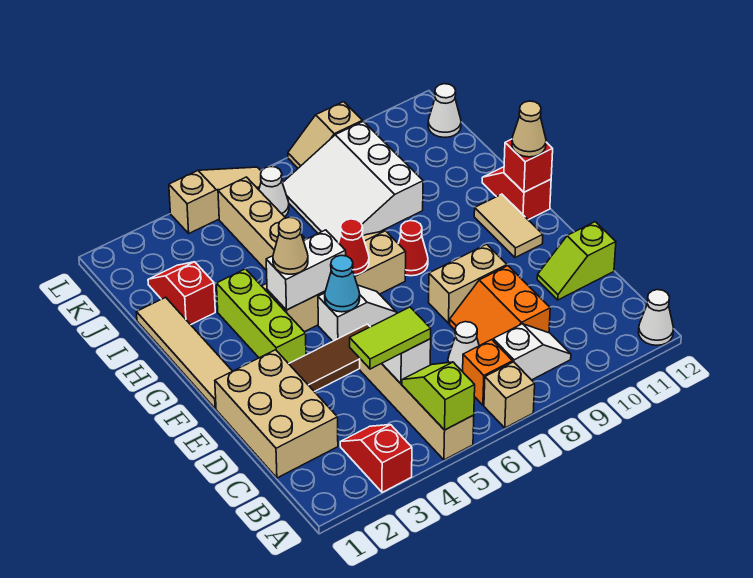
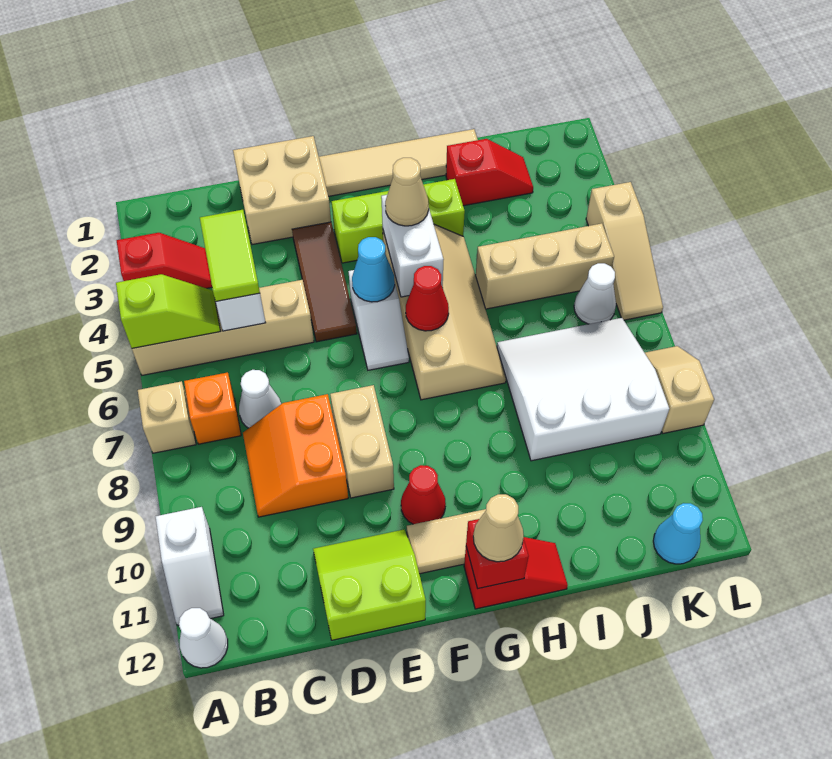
white slope B8:B9 level 1 top 8 -> white slope A10:A11 level 1 top 10
tan brick C1:E2 level 1 -> tan brick D1:E2 level 1
orange slope C8:D9 level 1 top 9 -> orange slope C8:D9 level 1 top D
lime slope D11:D12 level 1 top 12 -> lime slope D11:E12 level 1 top 12
red cone G8 level 1 -> red cone F10 level 1
white cone K12 level 1 -> cyan cone K12 level 1

